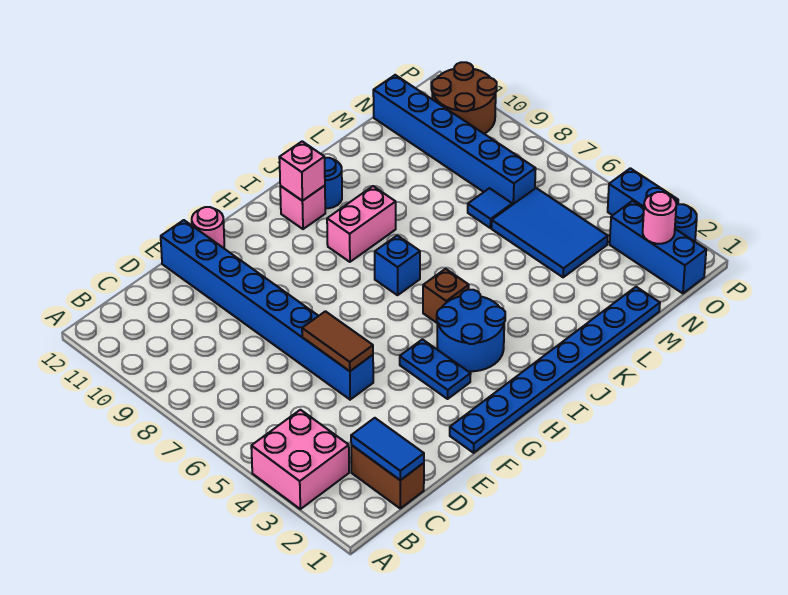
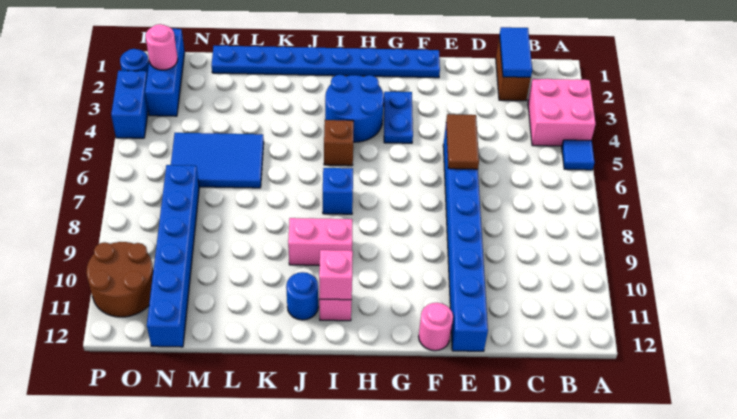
blue tile M4:N6 level 1 -> blue tile L5:N6 level 1
blue tile M7 level 1 -> blue tile A5 level 1

